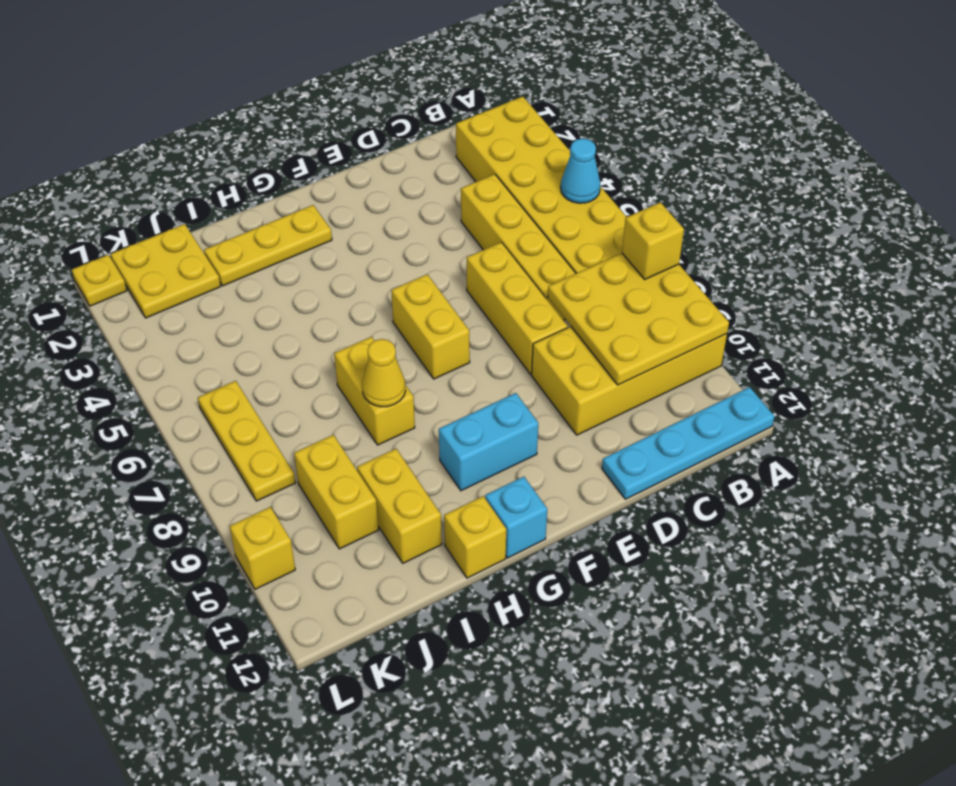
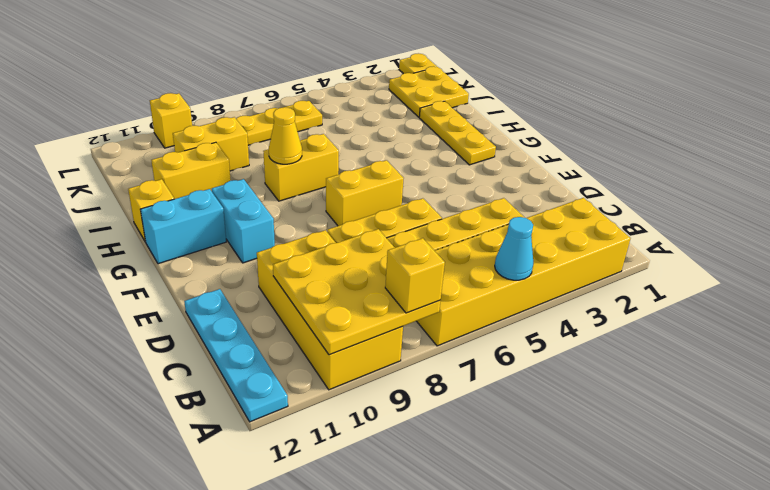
cyan brick G12 level 1 -> cyan brick G11:G12 level 1

